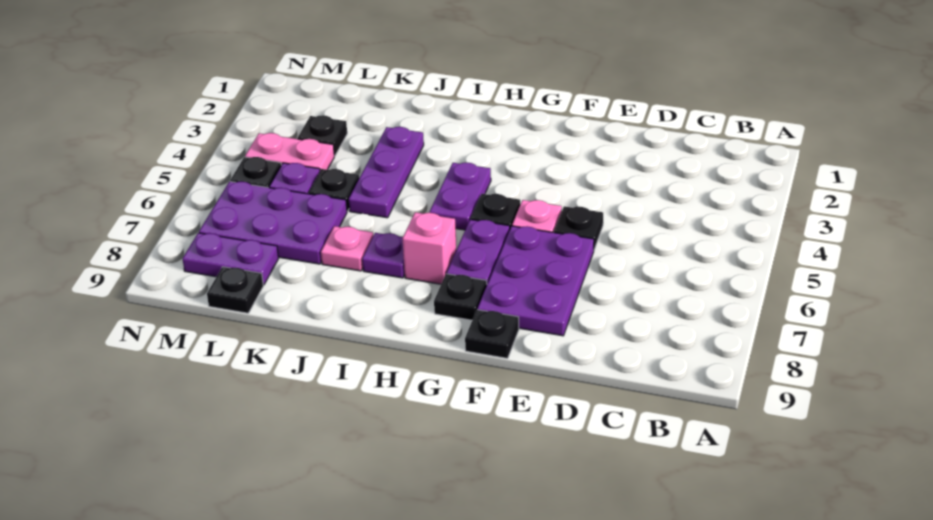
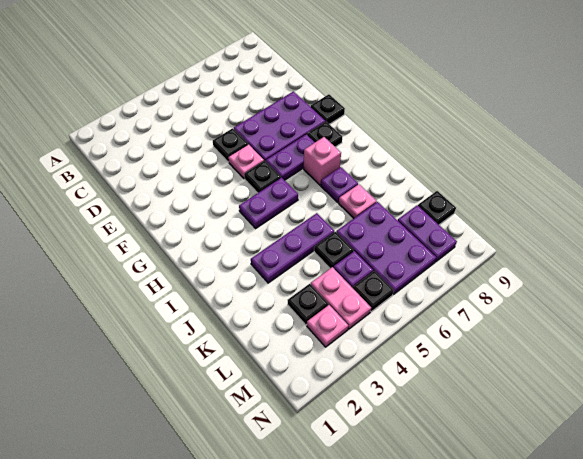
none -> pink plate M3 level 1

